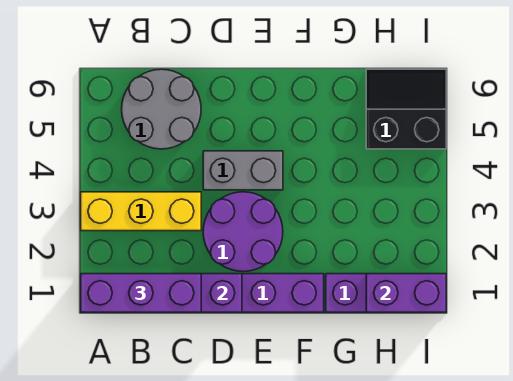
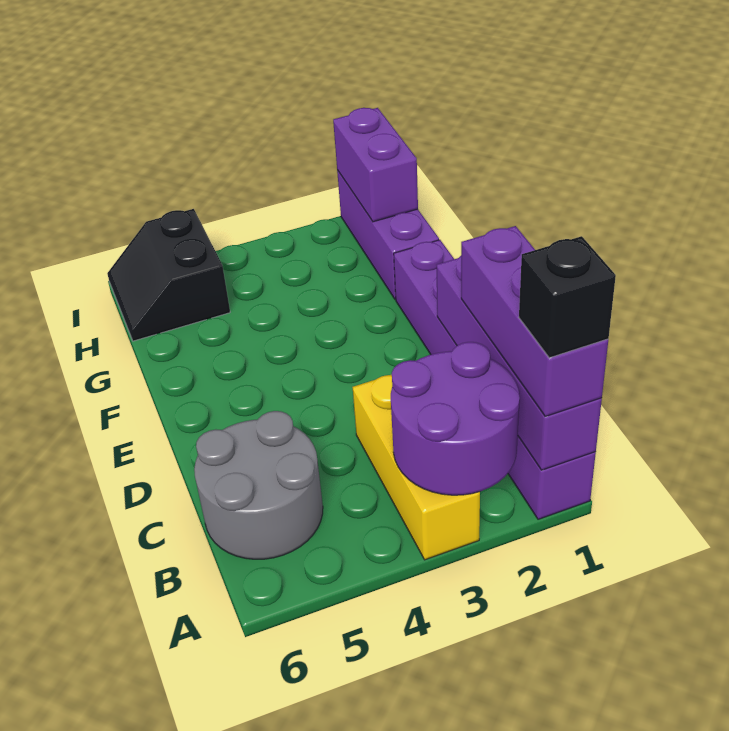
none -> black brick A1 level 4
purple round brick D2:E3 level 1 -> purple round brick A2:B3 level 2
grey brick D4:E4 level 1 -> none

